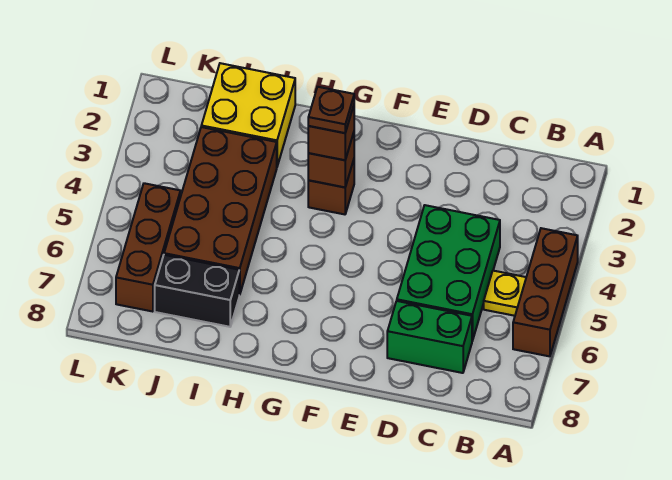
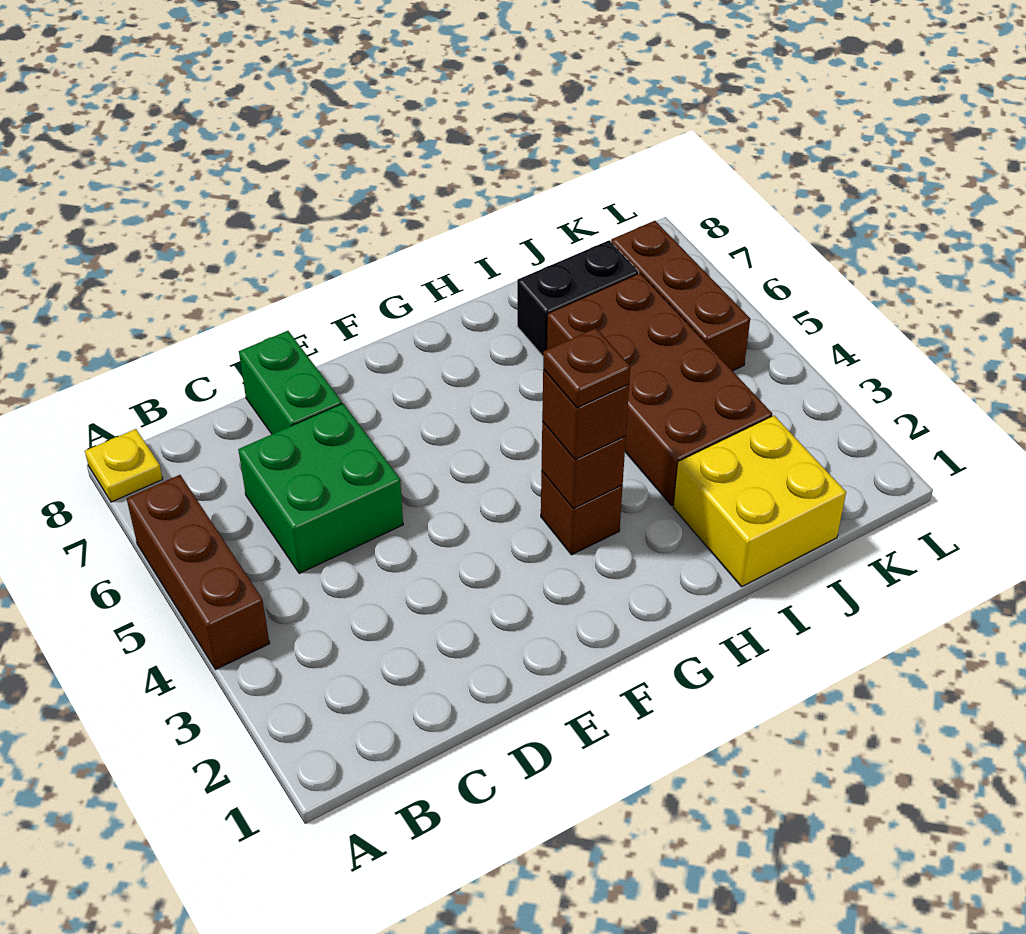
yellow plate B5 level 1 -> yellow plate A8 level 1
green brick C4:D6 level 1 -> green brick C5:D6 level 1
green brick C7:D7 level 1 -> green brick D7:D8 level 1

